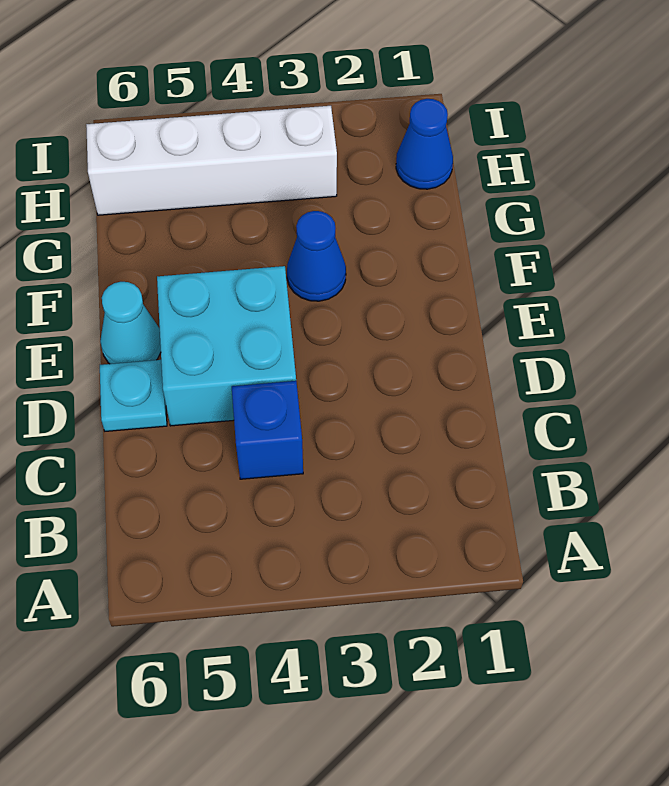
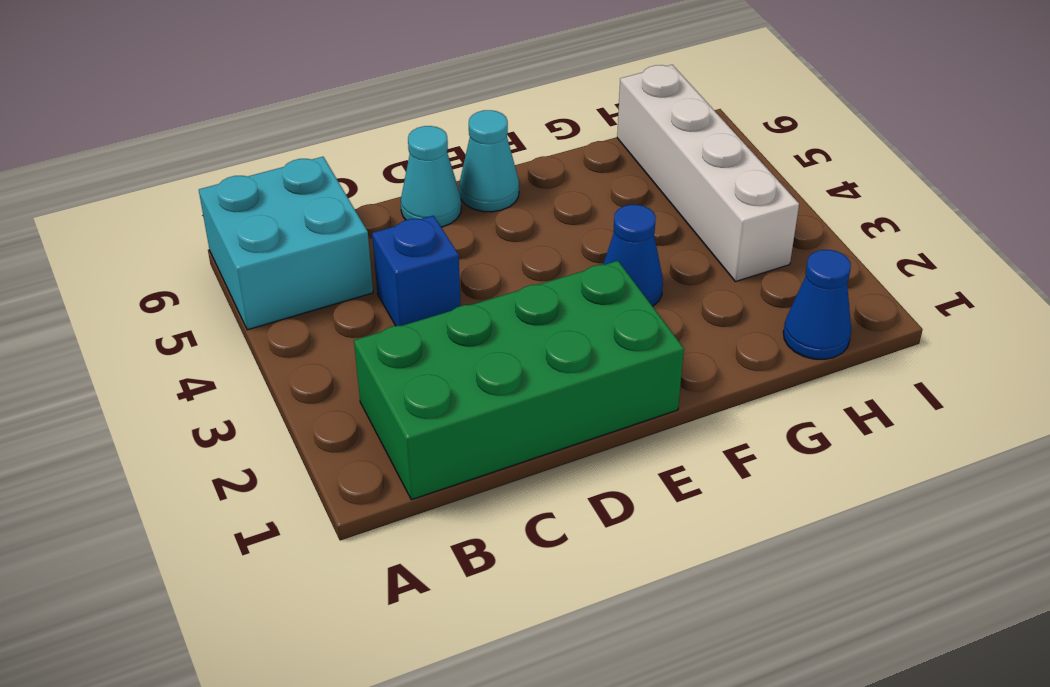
none -> green brick B1:E2 level 1
cyan brick D4:E5 level 1 -> cyan brick A5:B6 level 1
cyan plate D6 level 1 -> cyan cone D6 level 1

